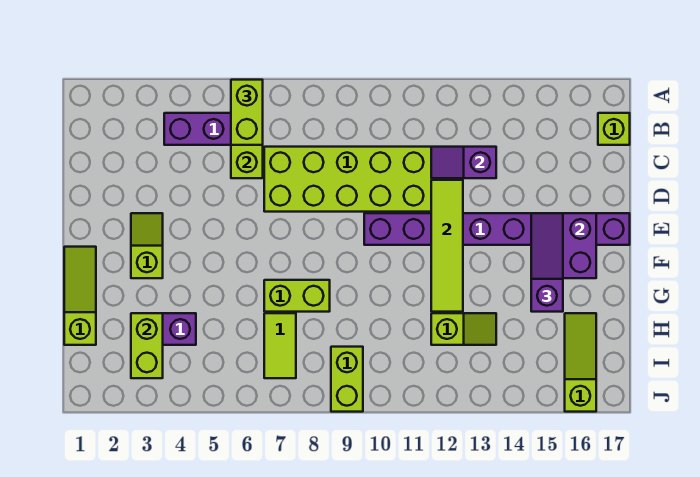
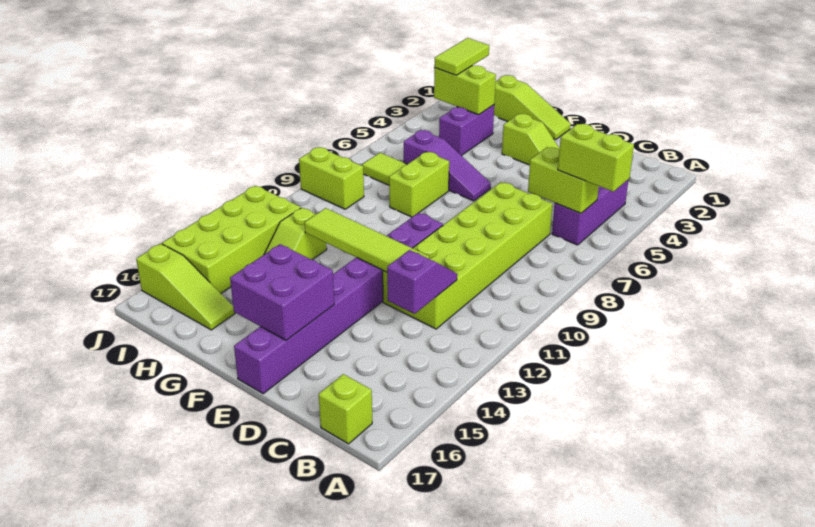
purple slope E15:G15 level 3 top G -> purple slope F6:H6 level 1 top H
none -> lime tile I2:I3 level 3
none -> lime brick I12:J15 level 1

